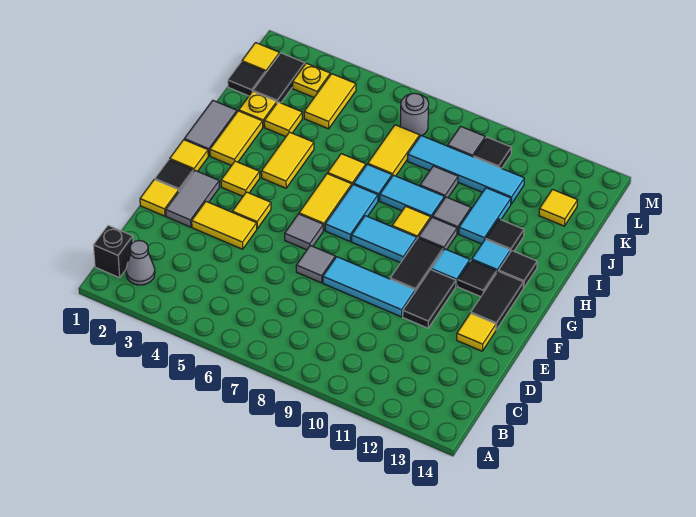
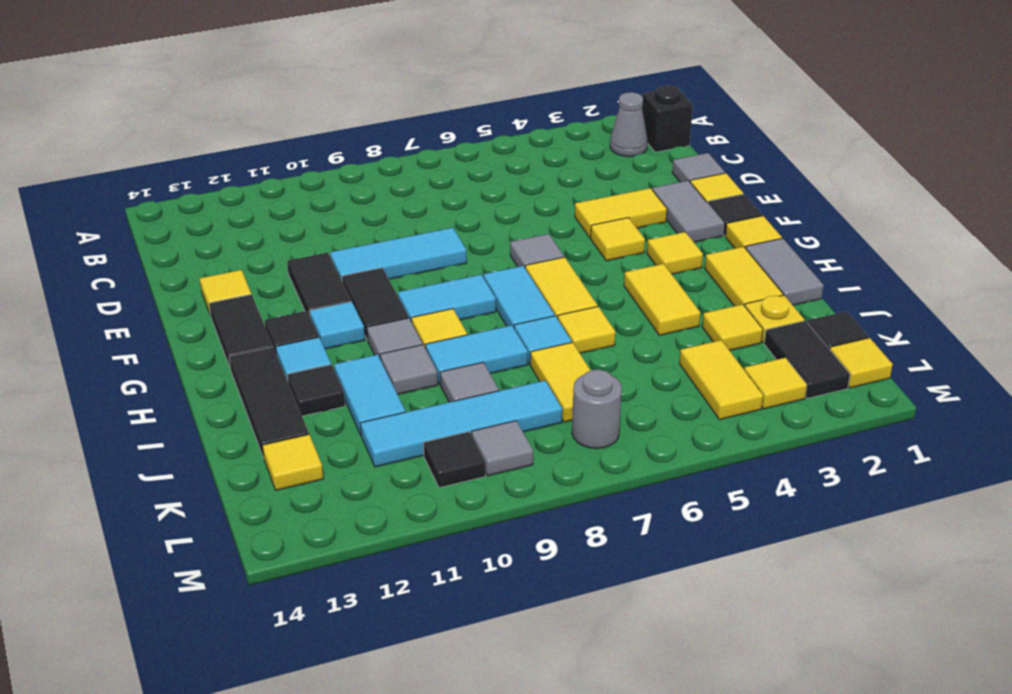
grey tile E7 level 1 -> grey tile D1 level 1
black tile H13 level 1 -> black tile H13:J13 level 1
yellow plate L3 level 1 -> yellow tile L3 level 1

